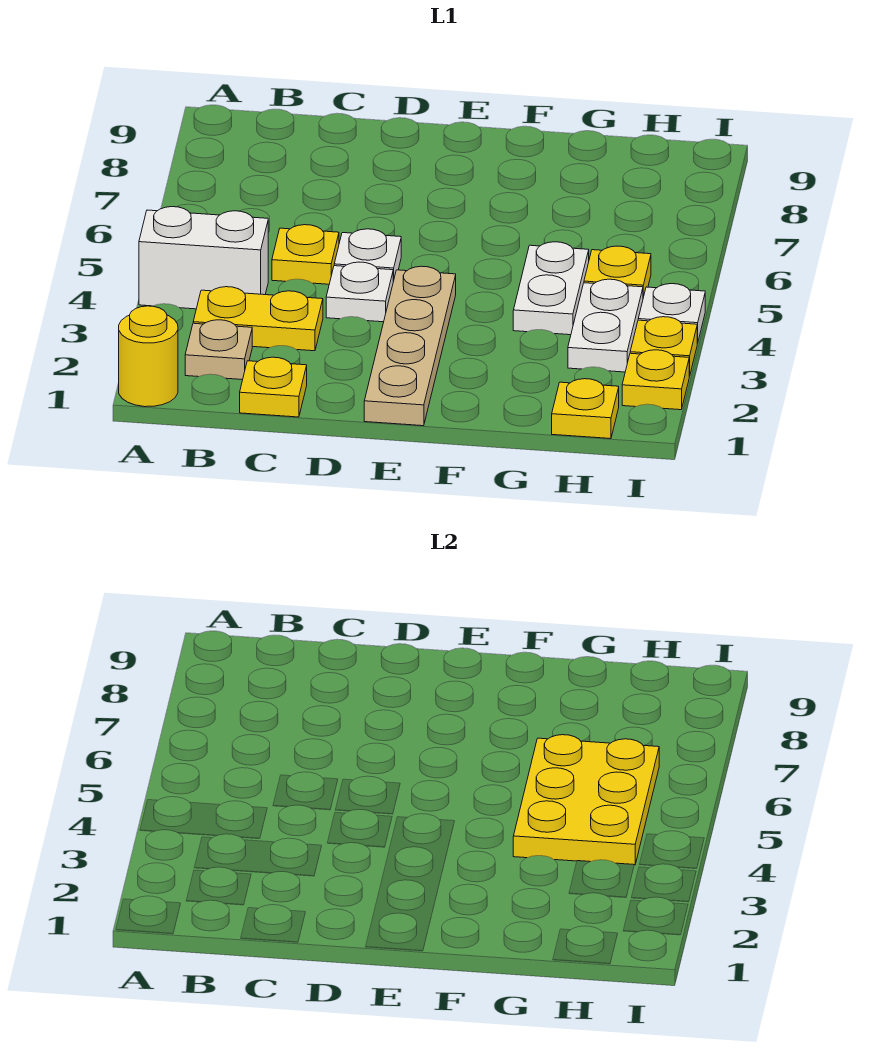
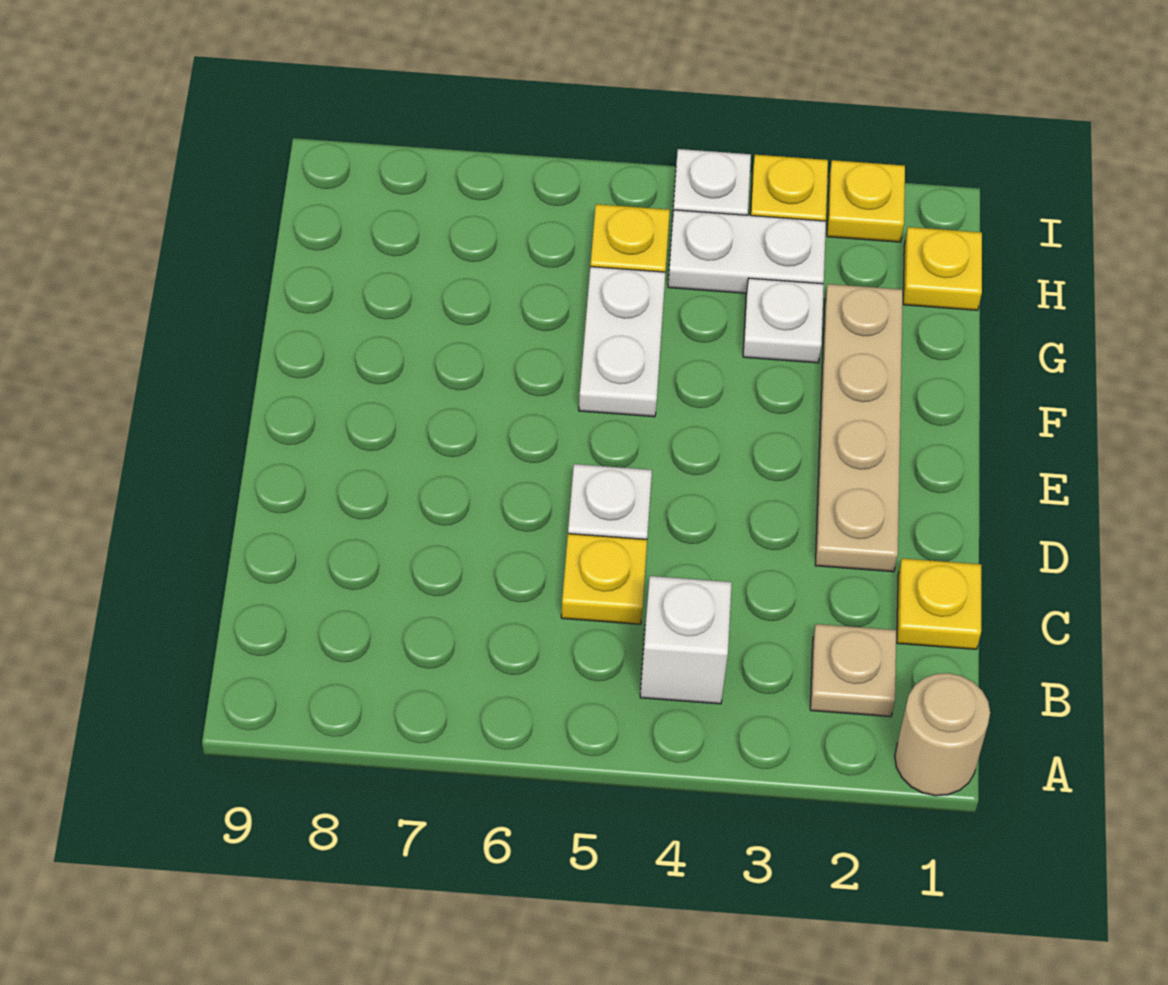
yellow round brick A1 level 1 -> tan round brick A1 level 1
white brick A4:B4 level 1 -> white brick B4 level 1
yellow plate B3:C3 level 1 -> none
white plate D4 level 1 -> white plate G3 level 1
tan plate E1:E4 level 1 -> tan plate D2:G2 level 1
white plate G4:G5 level 1 -> white plate F5:G5 level 1
yellow plate G4:H6 level 2 -> none

